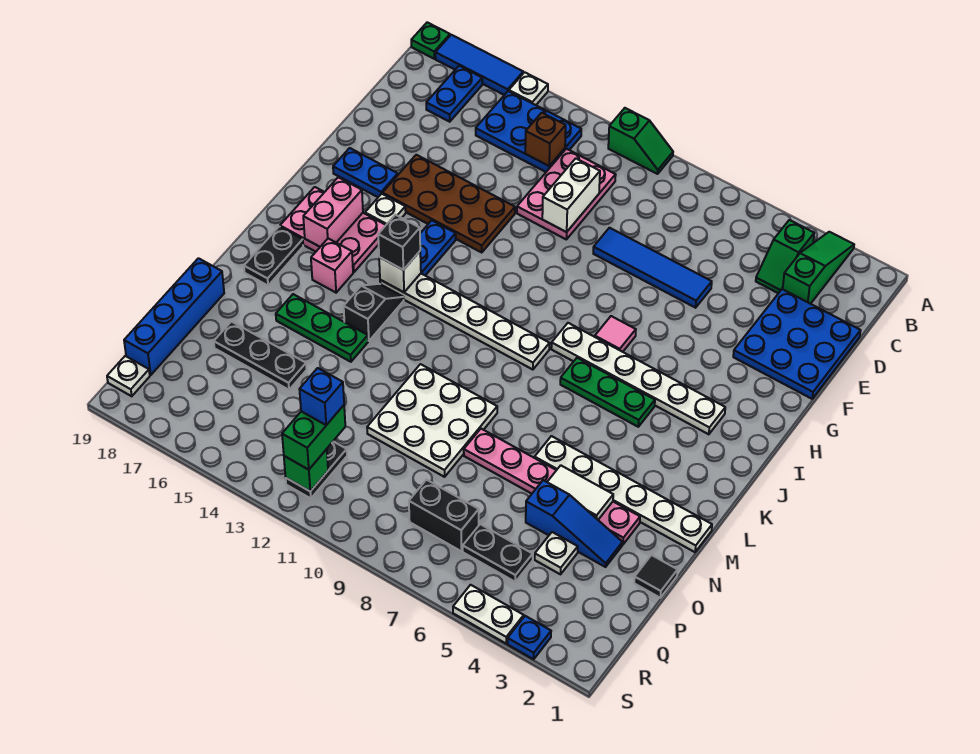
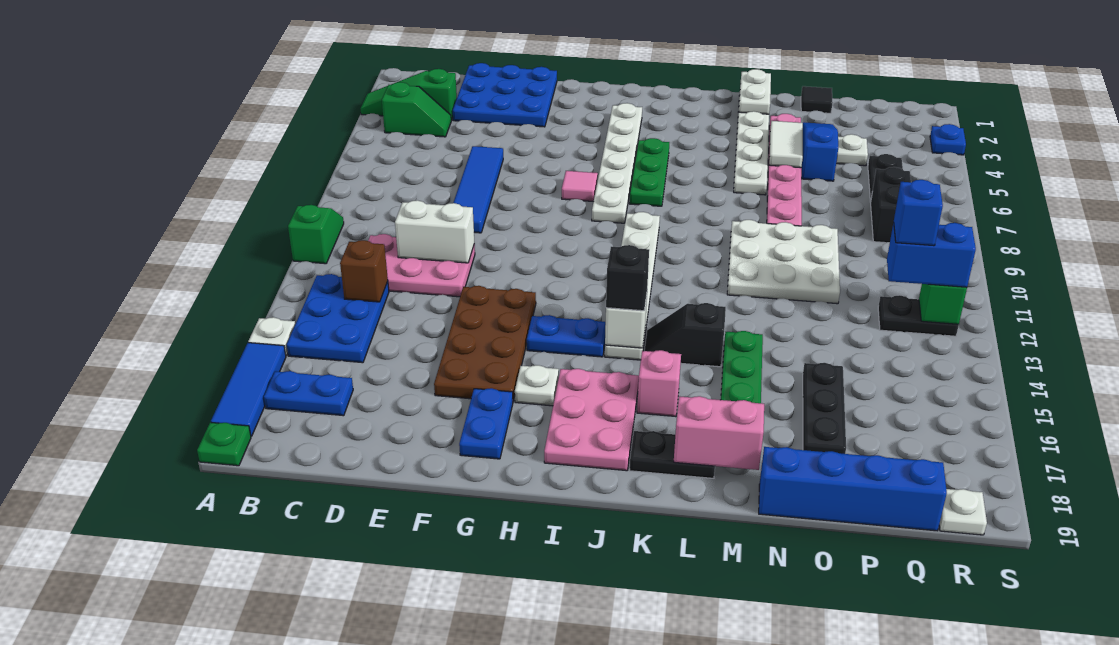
pink brick I17:J17 level 2 -> pink brick L18:M18 level 2
green brick Q12:R12 level 3 -> blue brick Q12:R12 level 3
white plate S4:S5 level 1 -> white plate M1:M2 level 2

